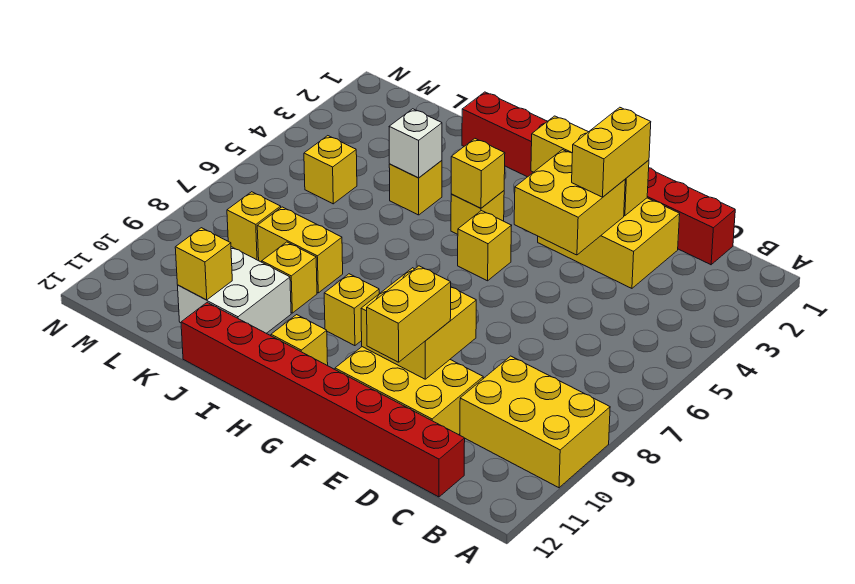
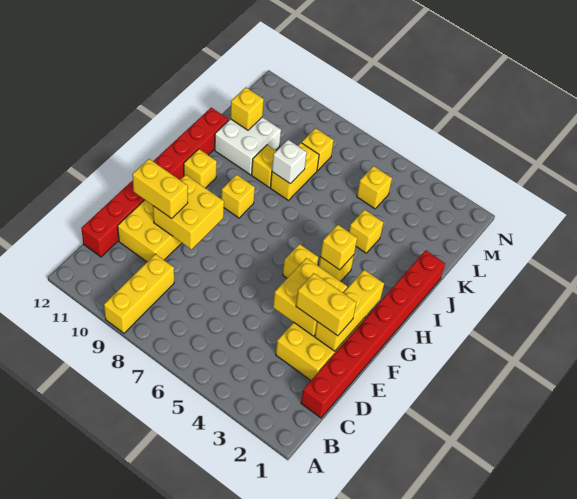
yellow brick A9:C10 level 1 -> yellow brick A9:C9 level 1
white brick J4 level 2 -> white brick J8 level 2

